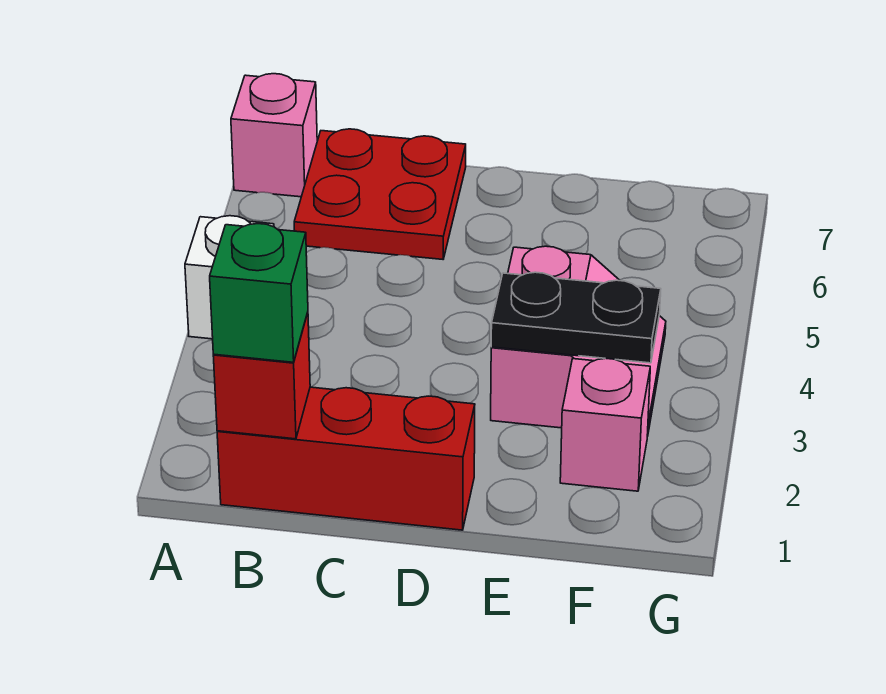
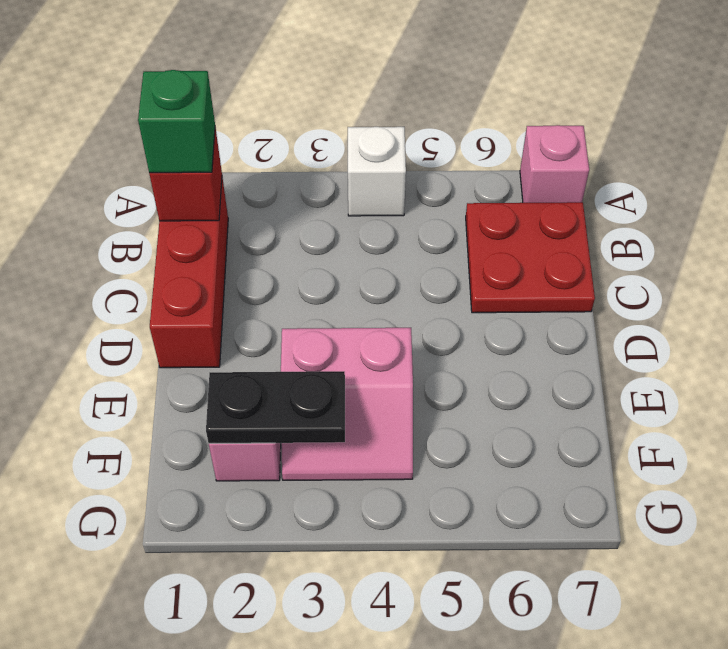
black plate E3:F3 level 2 -> black plate F2:F3 level 2

